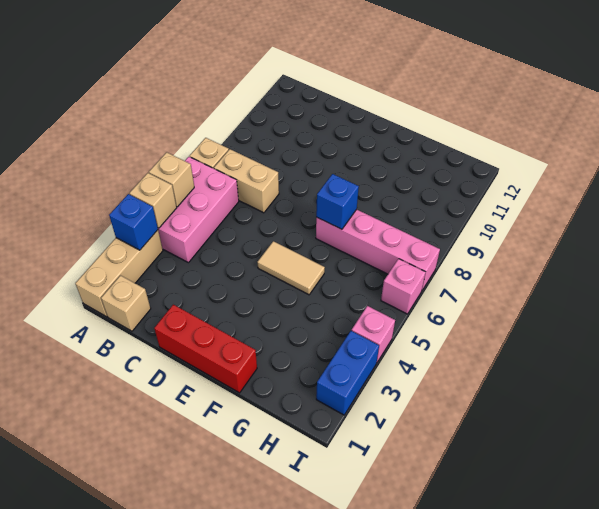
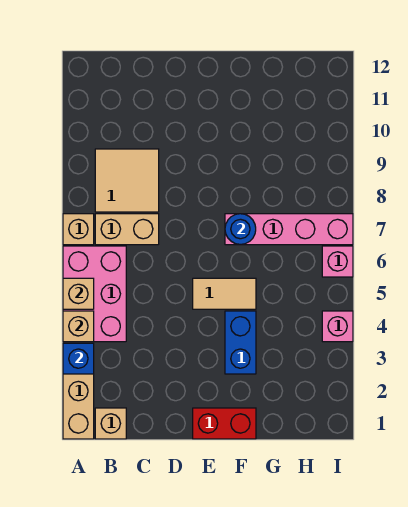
none -> tan tile B8:C9 level 1
red brick D1:F1 level 1 -> red brick E1:F1 level 1
blue brick F7 level 2 -> blue round brick F7 level 2
blue brick I2:I3 level 1 -> blue brick F3:F4 level 1

